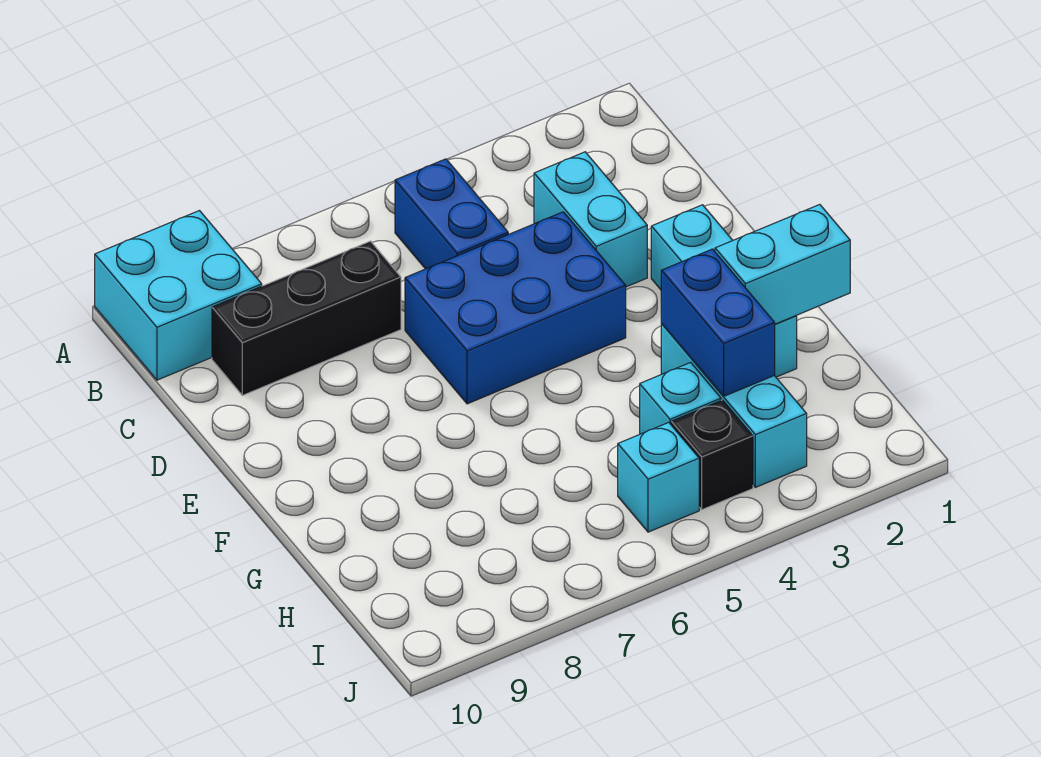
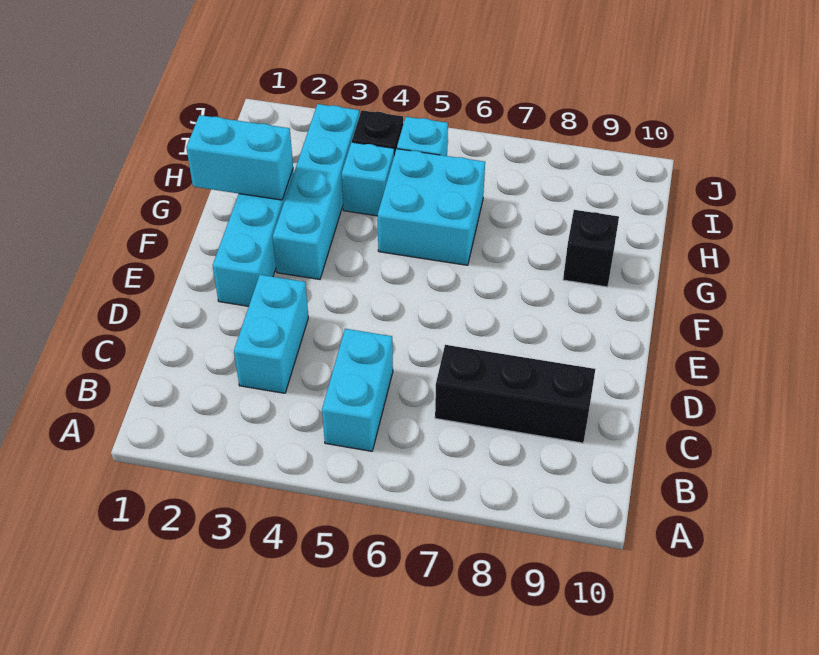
cyan brick A9:B10 level 1 -> cyan brick G5:H6 level 1
blue brick B5:C5 level 1 -> cyan brick B5:C5 level 1
blue brick D4:E6 level 1 -> none
cyan brick G3:I3 level 1 -> cyan brick F3:I3 level 1
blue brick G3:H3 level 2 -> none
none -> black brick G9 level 1

